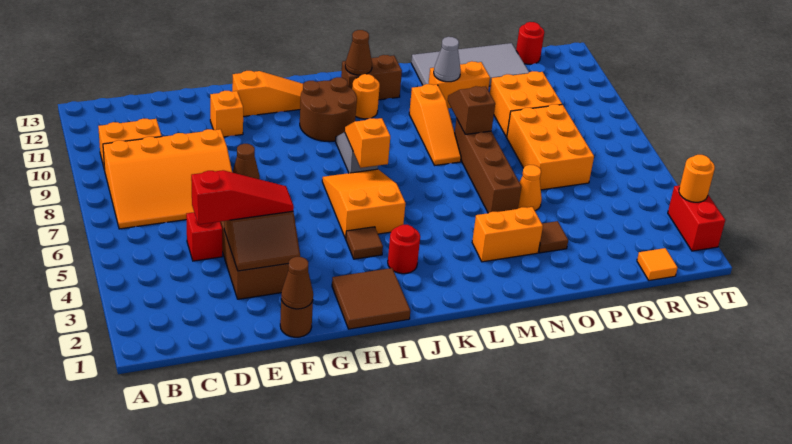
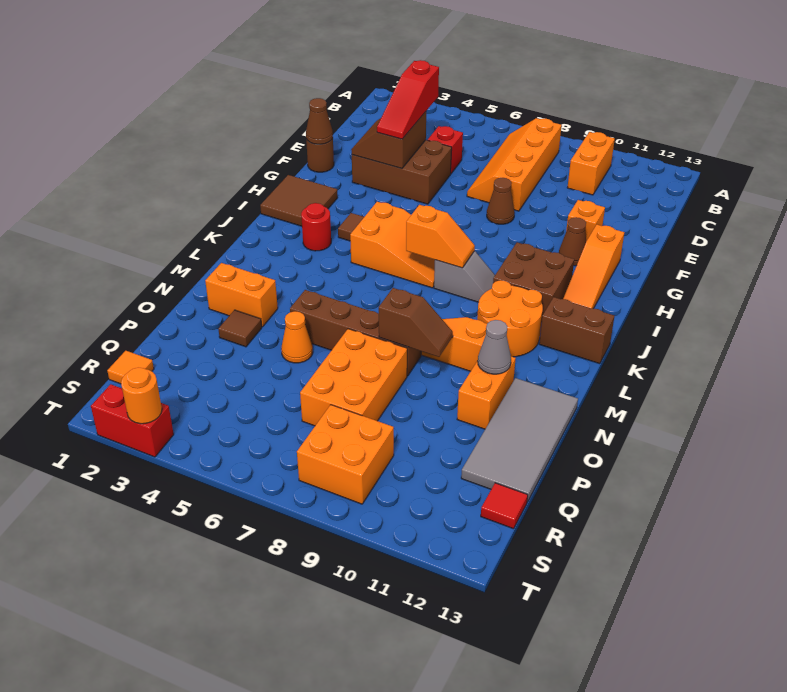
orange slope B7:E9 level 1 top 9 -> orange slope B7:E8 level 1 top 8
brown round brick I10:J11 level 1 -> brown brick I10:J11 level 1
orange round brick K11 level 1 -> orange round brick K10:L11 level 1
brown brick K12:L12 level 1 -> brown brick K12:K13 level 1
brown cone K12 level 2 -> brown cone G11 level 1
orange brick M3:N3 level 1 -> orange brick N2:N3 level 1
orange brick P6:Q8 level 1 -> orange brick O7:Q8 level 1
orange brick P9:Q10 level 1 -> orange brick R8:S9 level 1
red round brick R13 level 1 -> red tile R13 level 1

